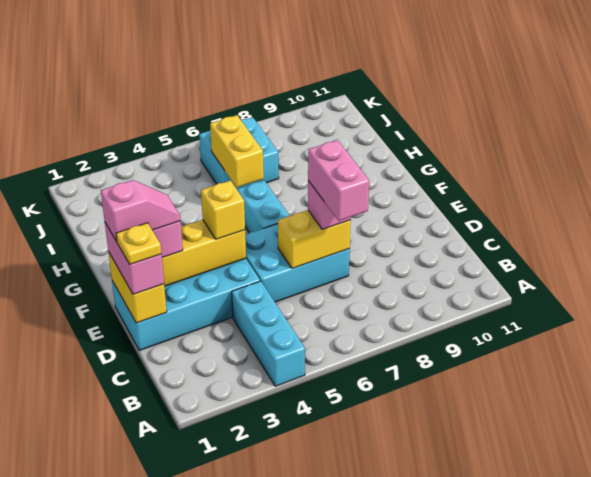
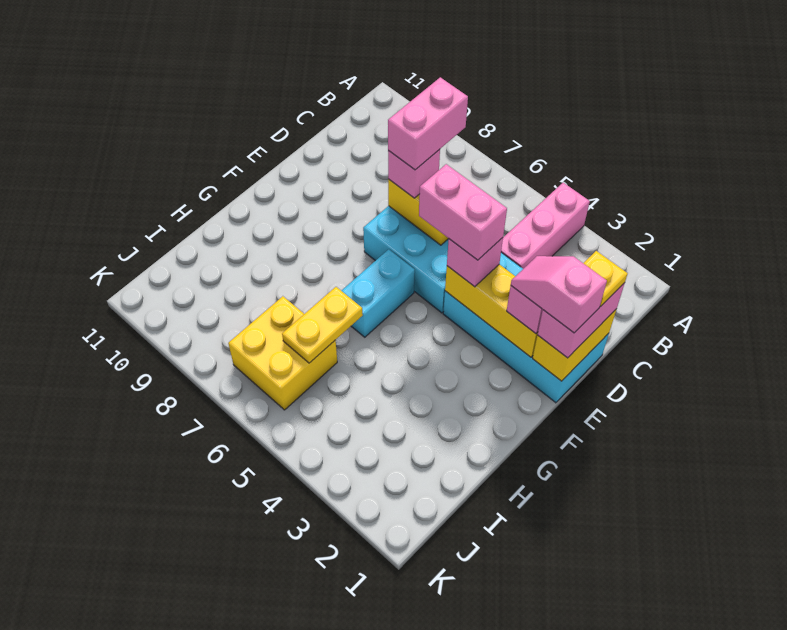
cyan brick A4:C4 level 1 -> pink brick A4:C4 level 1
yellow brick E4 level 3 -> pink brick E4 level 3
none -> pink brick E4:E5 level 4
yellow brick H6:I6 level 2 -> yellow plate H6:I6 level 2
cyan brick I6:J7 level 1 -> yellow brick I6:J7 level 1

